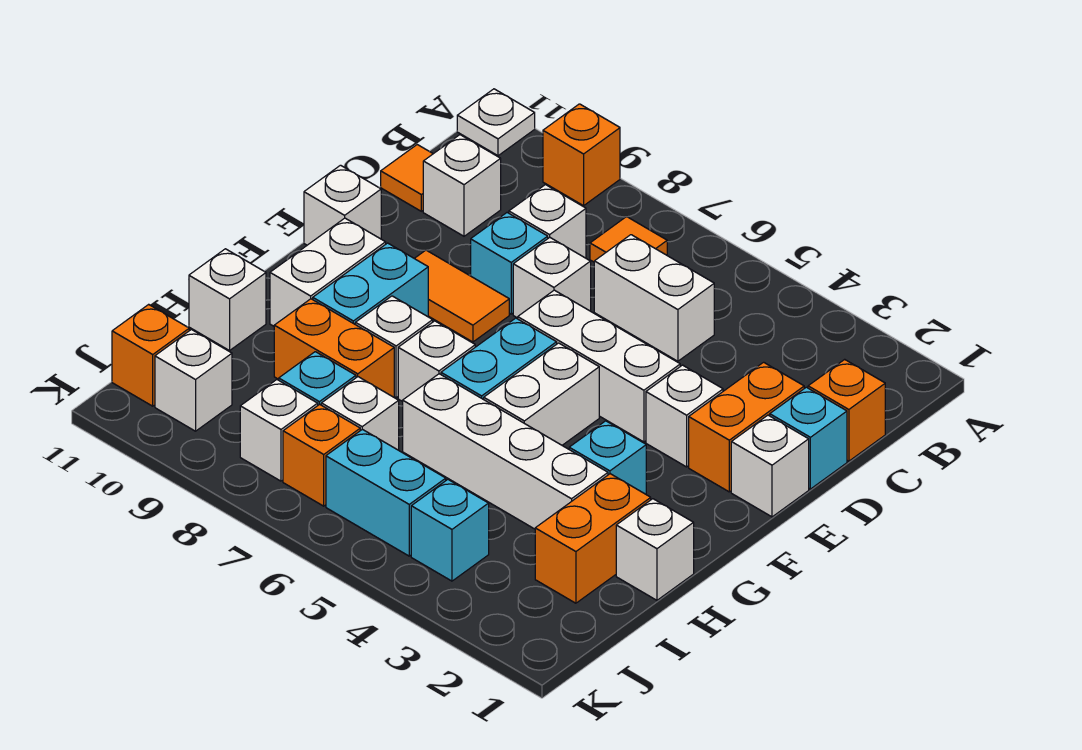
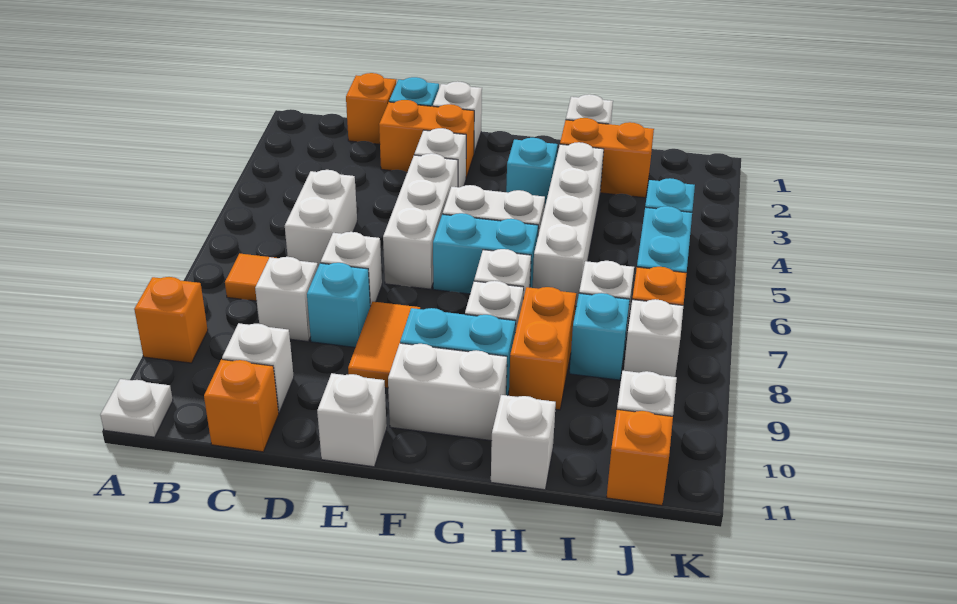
orange tile C11 level 1 -> orange brick C11 level 1

